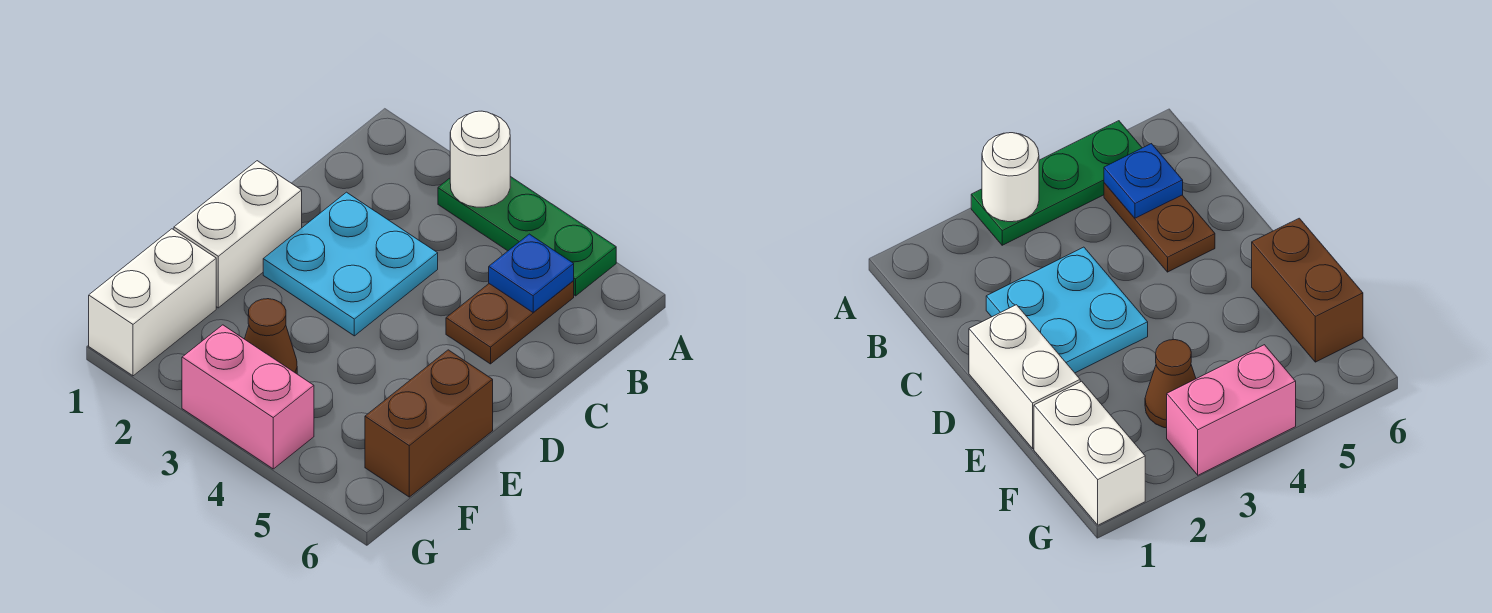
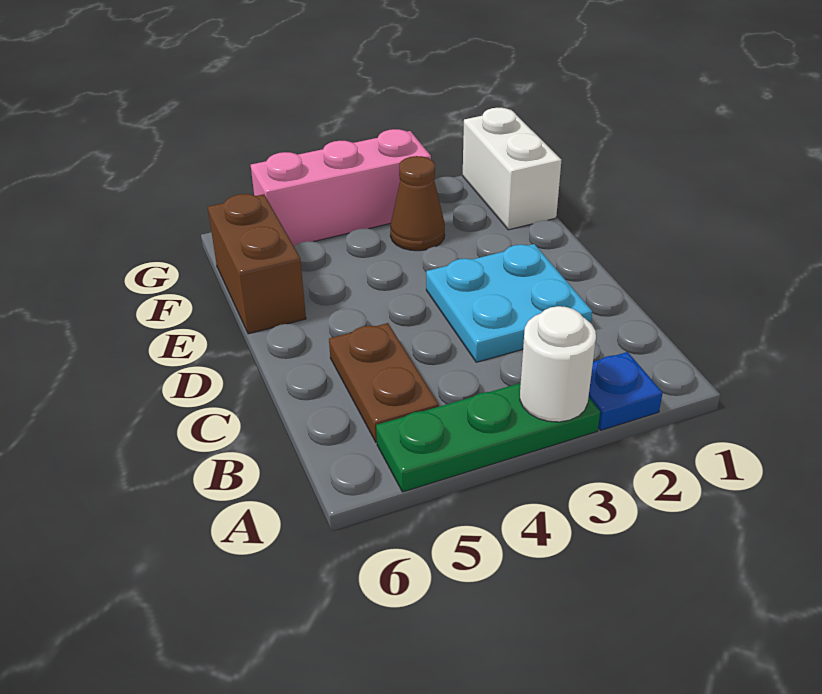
blue plate B5 level 2 -> blue plate A2 level 1
white brick D1:E1 level 1 -> none
pink brick G3:G4 level 1 -> pink brick G3:G5 level 1

